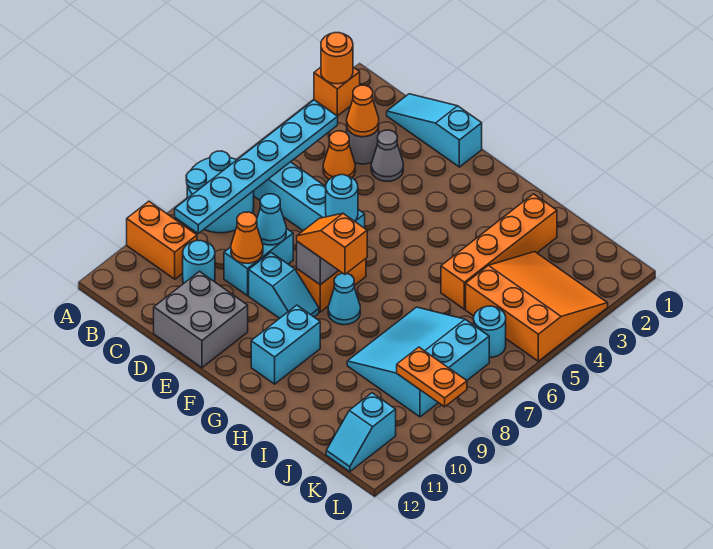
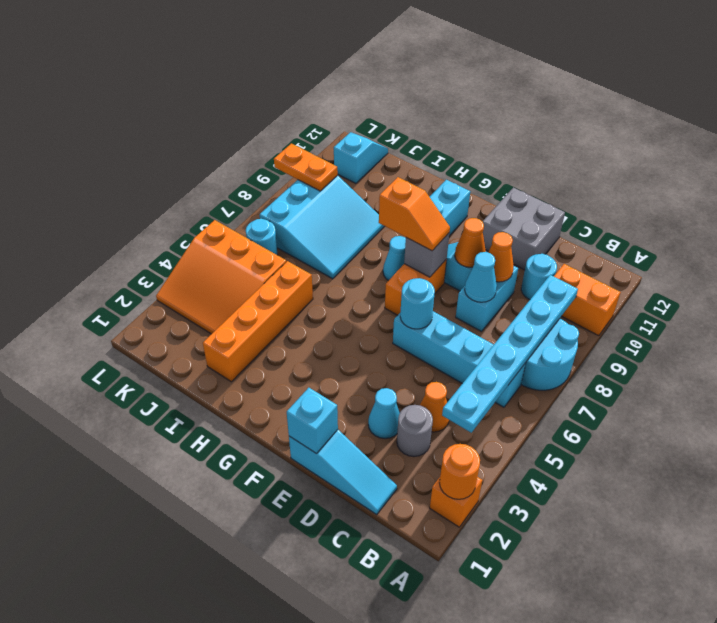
orange cone C3 level 2 -> orange cone E9 level 2
grey cone D3 level 1 -> cyan cone D3 level 1
none -> cyan brick E1 level 2

